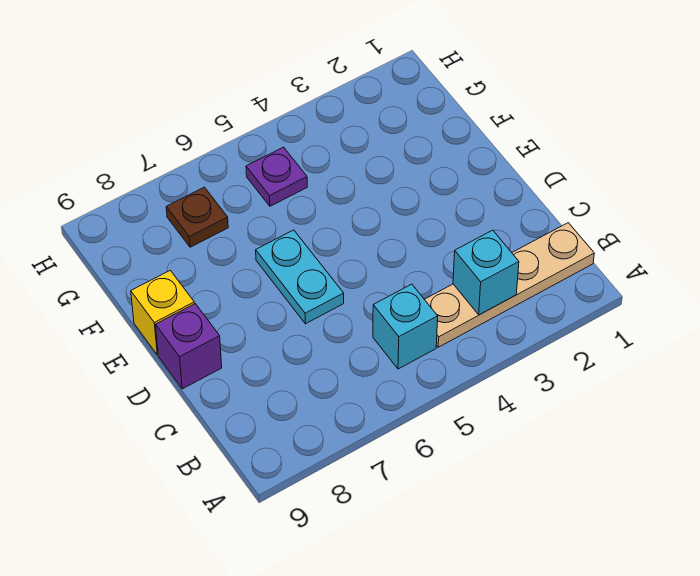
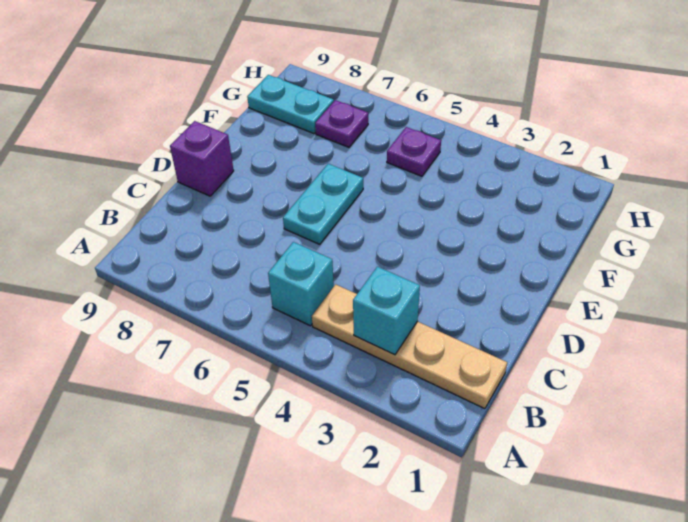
yellow brick E9 level 1 -> none
brown plate G7 level 1 -> purple plate G7 level 1
none -> cyan plate G8:G9 level 1

